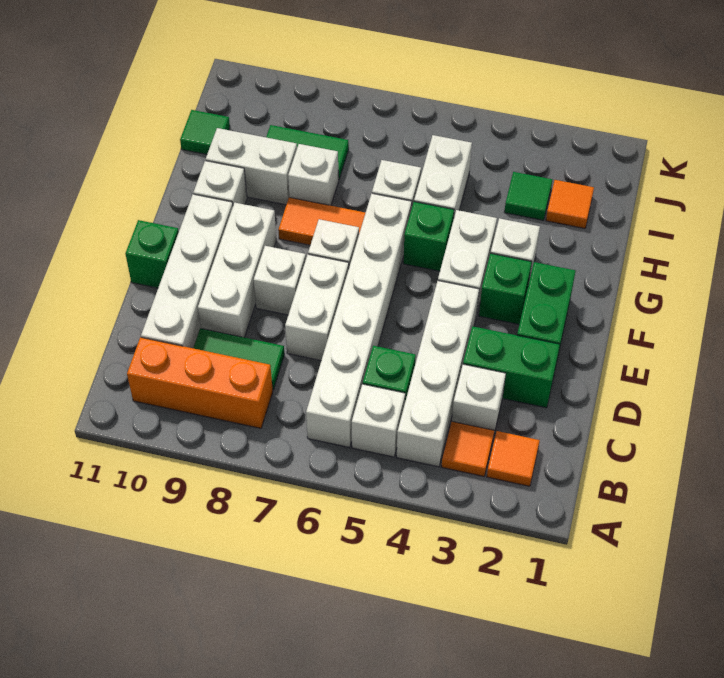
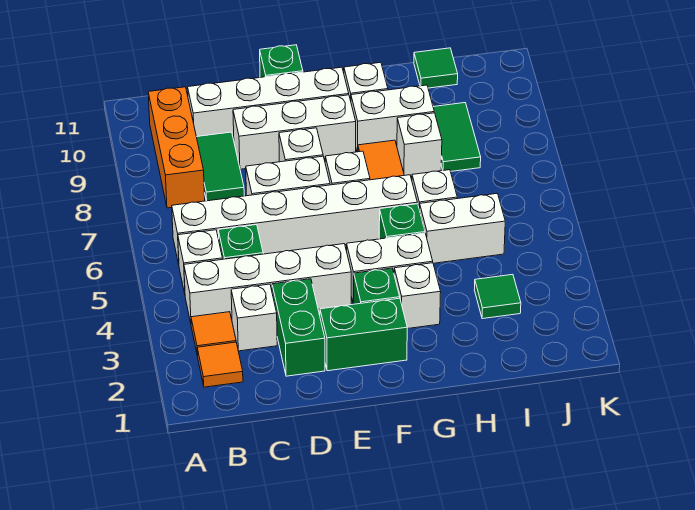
white brick H9:H10 level 1 -> white brick G9:H9 level 1
orange tile I2 level 1 -> none

